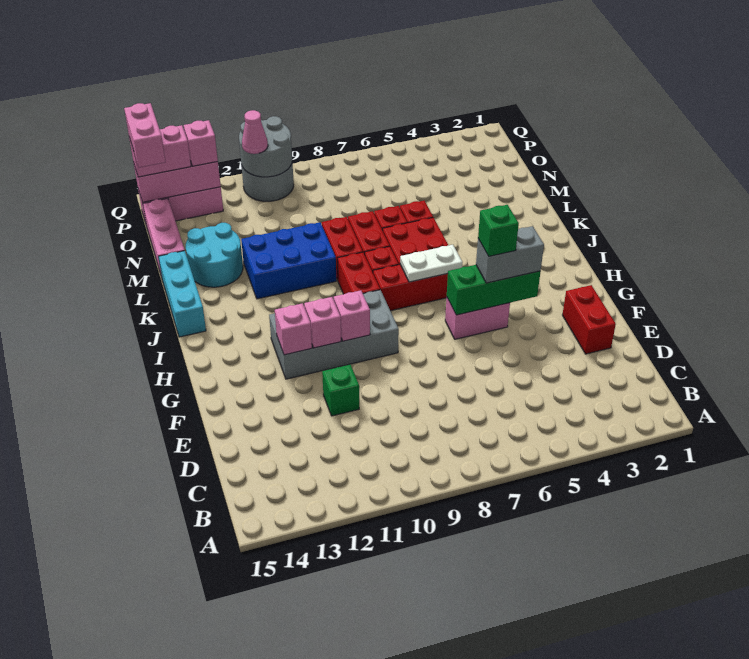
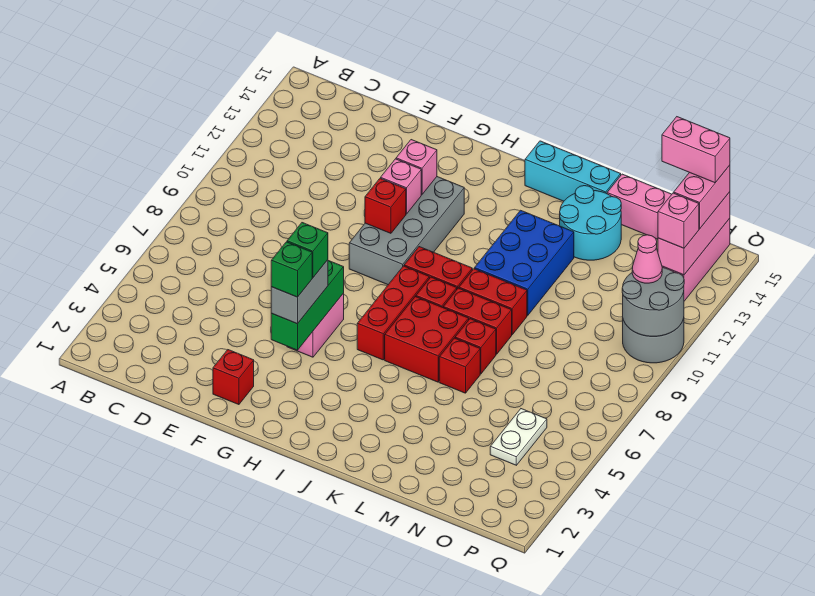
red brick E2:F2 level 1 -> red brick F2 level 1
green brick E11 level 1 -> green brick G4 level 4
pink brick G10 level 2 -> red brick G10 level 2
white plate I6:I7 level 2 -> white plate O4:O5 level 1

